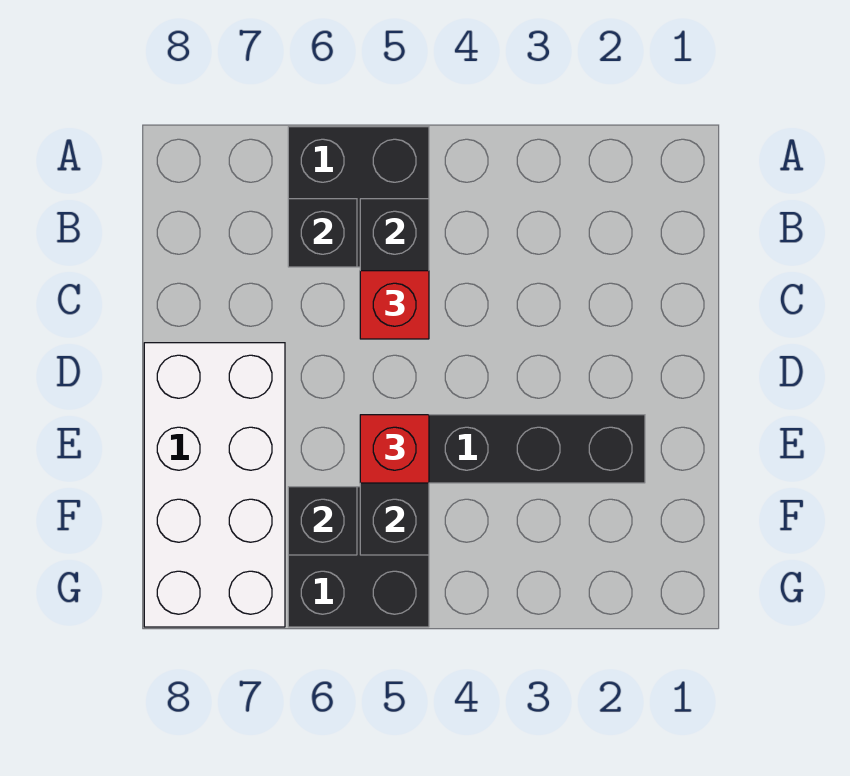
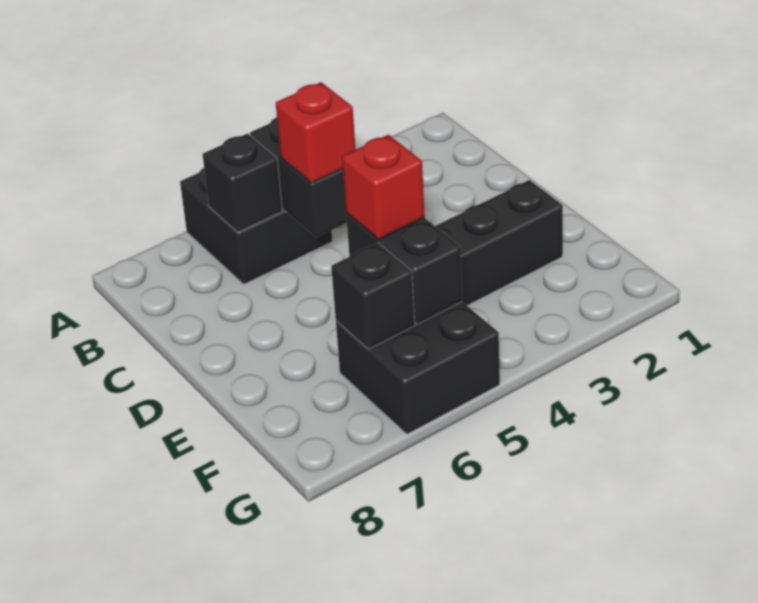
white brick D7:G8 level 1 -> none

